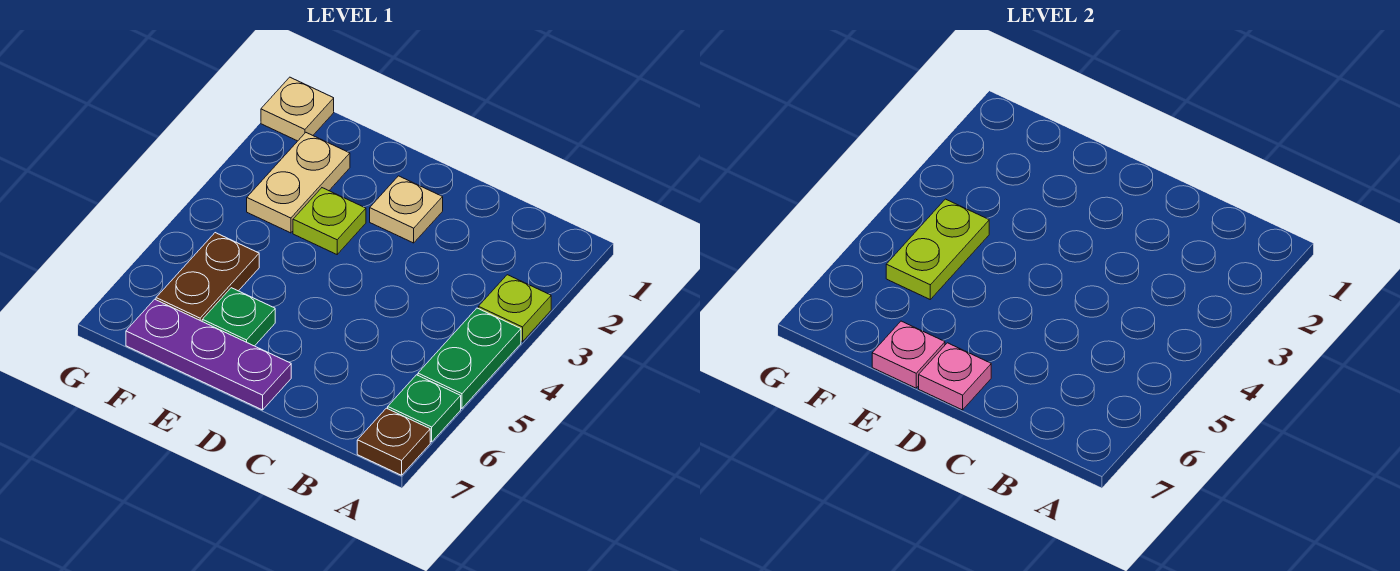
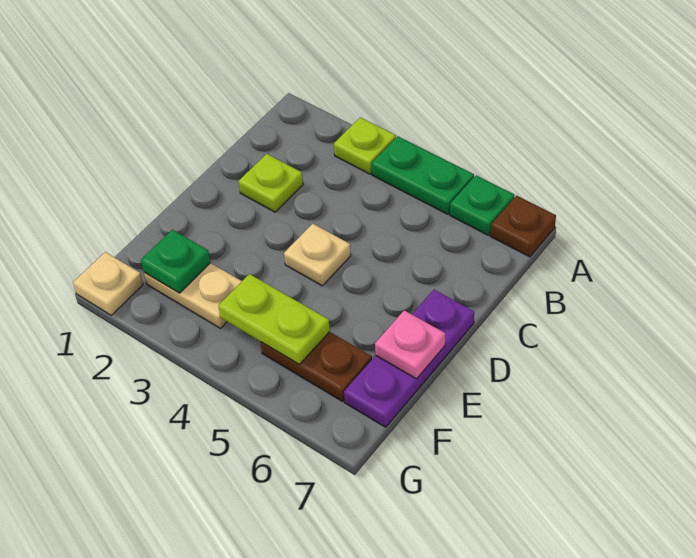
tan plate D2 level 1 -> tan plate D4 level 1
pink plate D7 level 2 -> none
lime plate E3 level 1 -> lime plate C2 level 1
green plate E6 level 1 -> green plate F2 level 2

